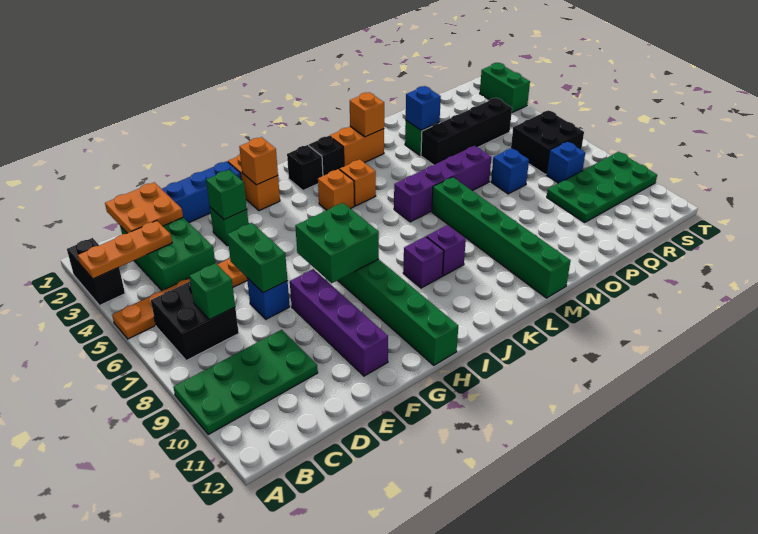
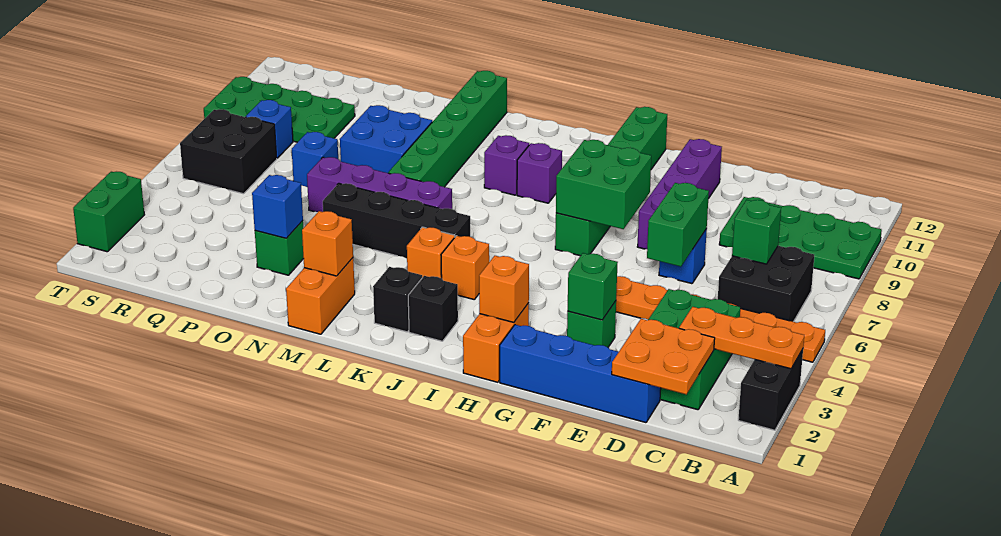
orange brick L2:M2 level 1 -> orange brick M1:M2 level 1
none -> blue brick N8:O9 level 1
black brick O4:R4 level 1 -> black brick K5:N5 level 1

